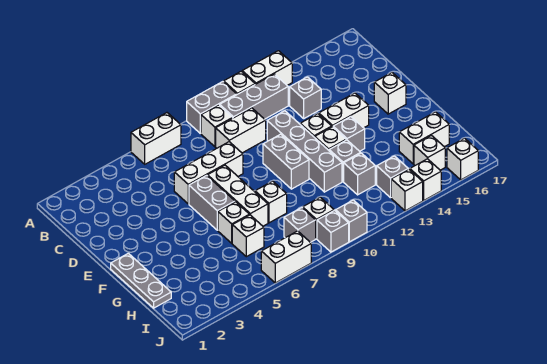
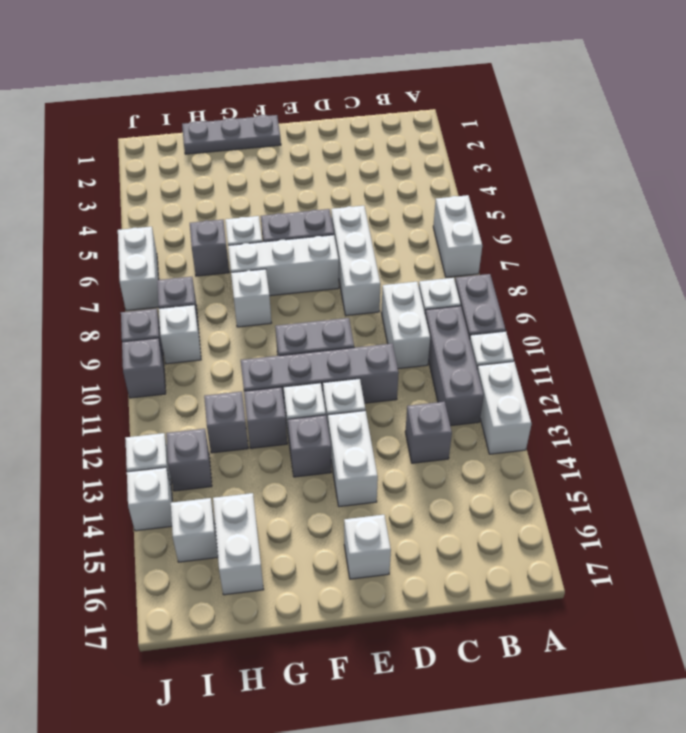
white brick H6 level 1 -> grey brick H6 level 1
white brick J16 level 1 -> none

